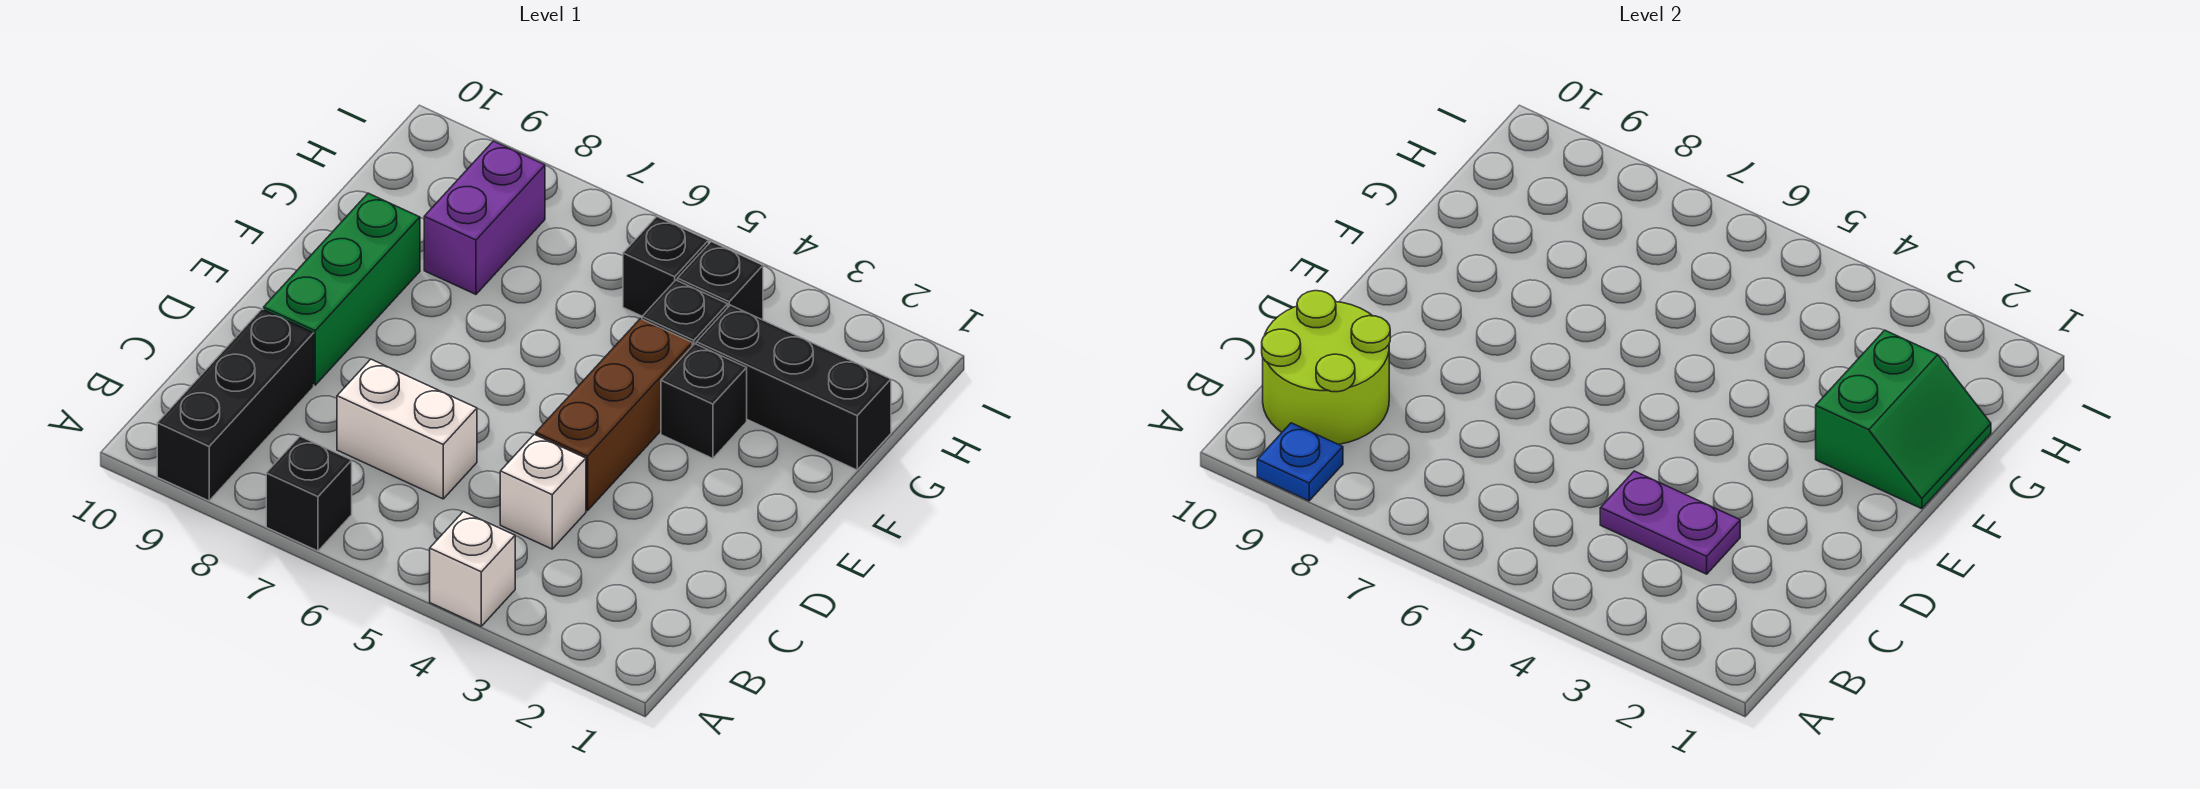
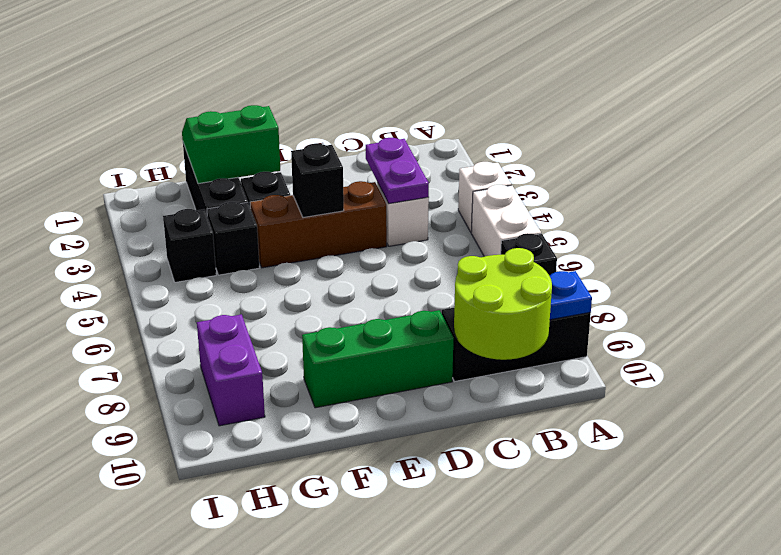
white brick C6:C7 level 1 -> white brick A5:A6 level 1
purple brick G8:H8 level 1 -> purple brick H8:H9 level 1
black brick H5 level 1 -> black brick E4 level 2

